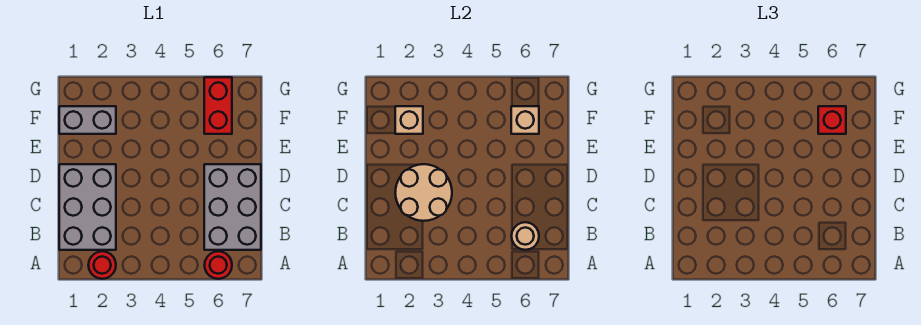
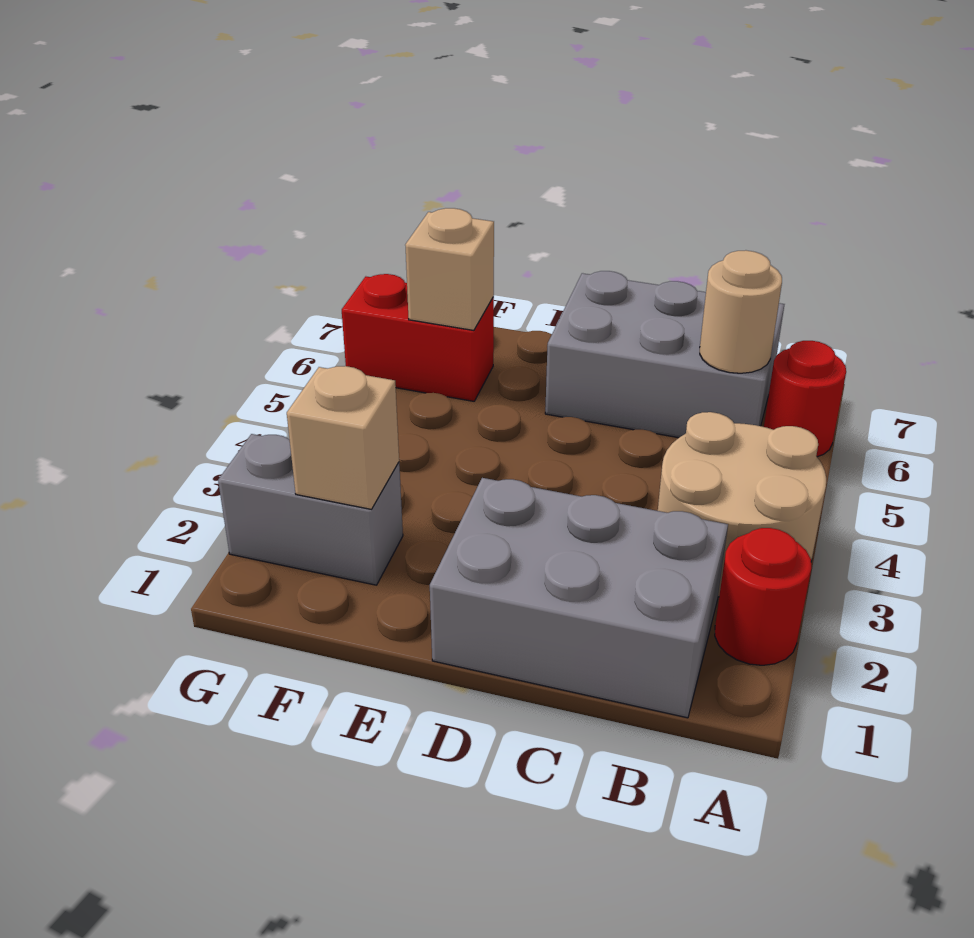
tan round brick C2:D3 level 2 -> tan round brick A3:B4 level 1
grey brick F1:F2 level 1 -> grey brick F2:G2 level 1
red brick F6 level 3 -> none

